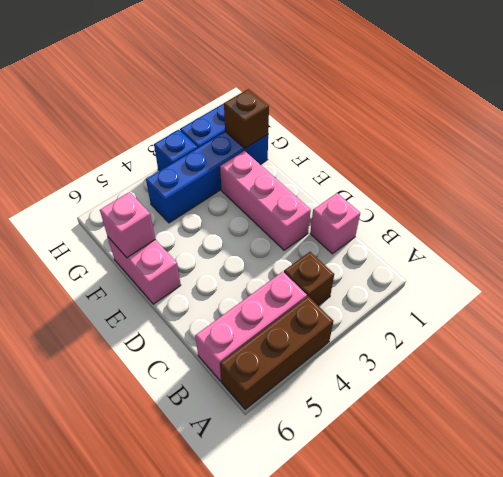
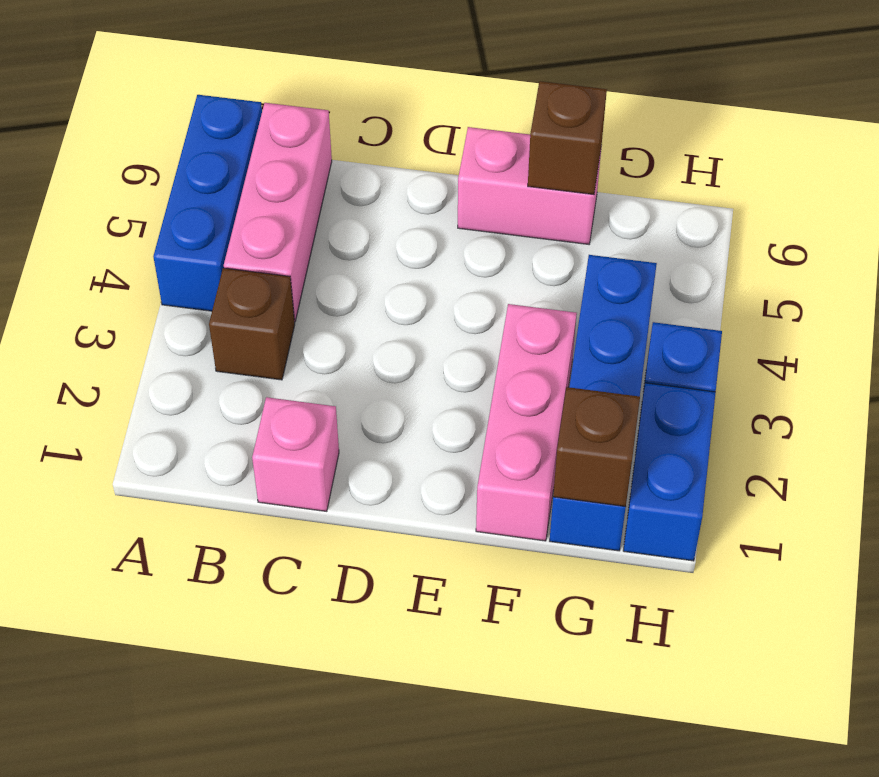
brown brick A4:A6 level 1 -> blue brick A4:A6 level 1
pink brick D2:F2 level 1 -> pink brick F1:F3 level 1
pink brick F6 level 2 -> brown brick F6 level 2

